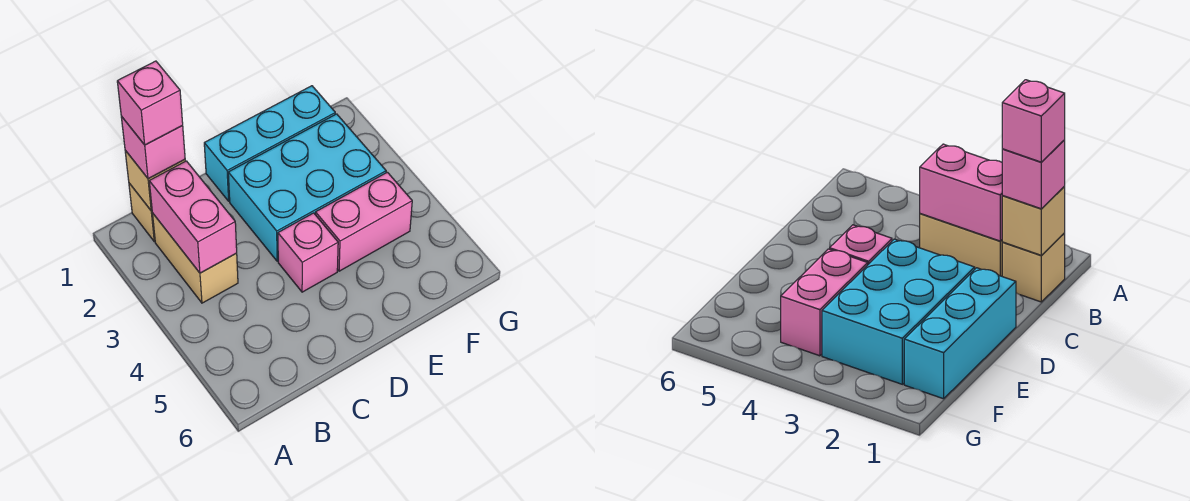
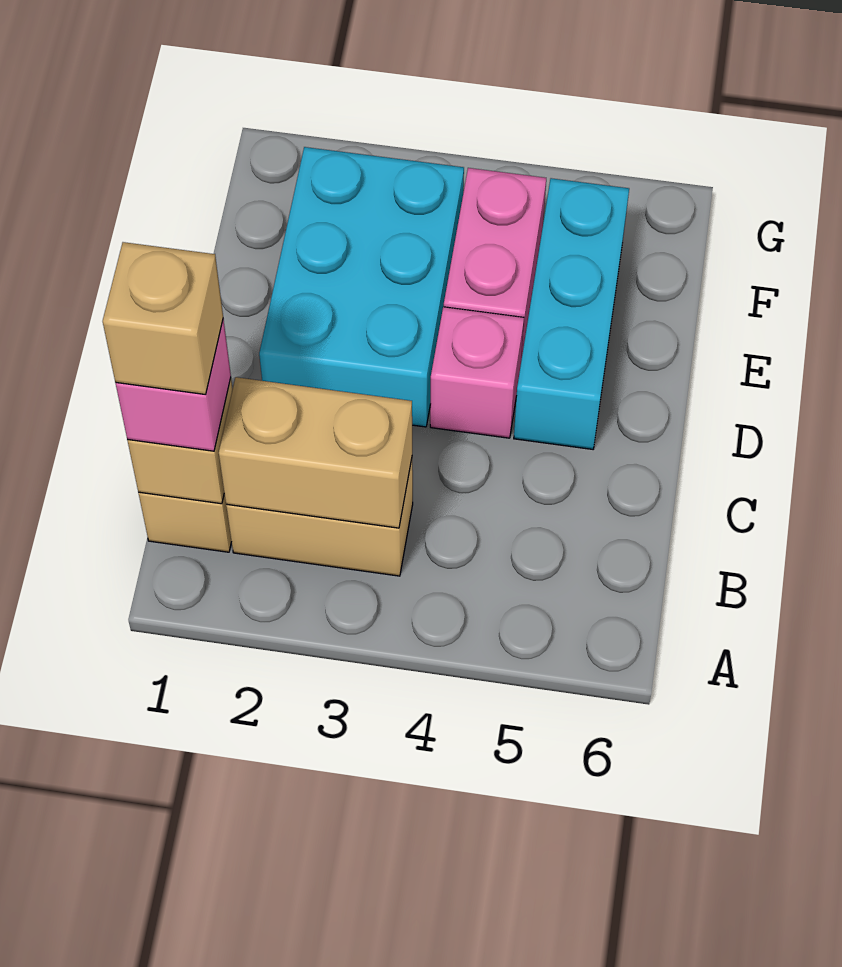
pink brick B1 level 4 -> tan brick B1 level 4
pink brick B2:B3 level 2 -> tan brick B2:B3 level 2
cyan brick D1:F1 level 1 -> cyan brick D5:F5 level 1

